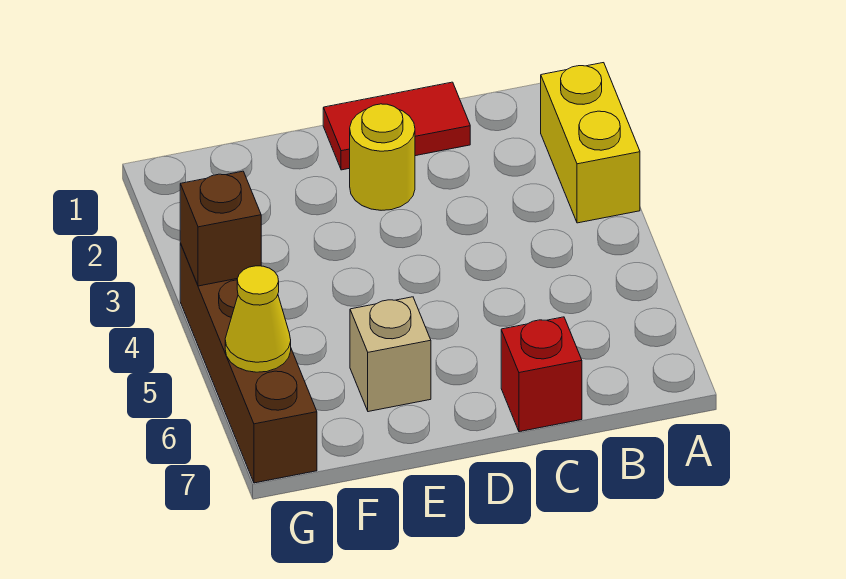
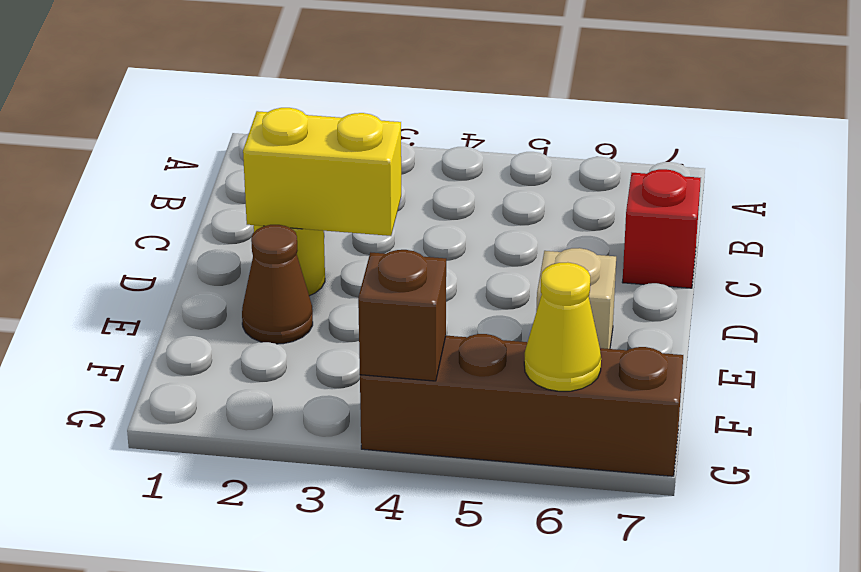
yellow brick A2:A3 level 1 -> yellow brick D2:D3 level 2
red tile C1:D1 level 1 -> none
none -> brown cone E2 level 1

